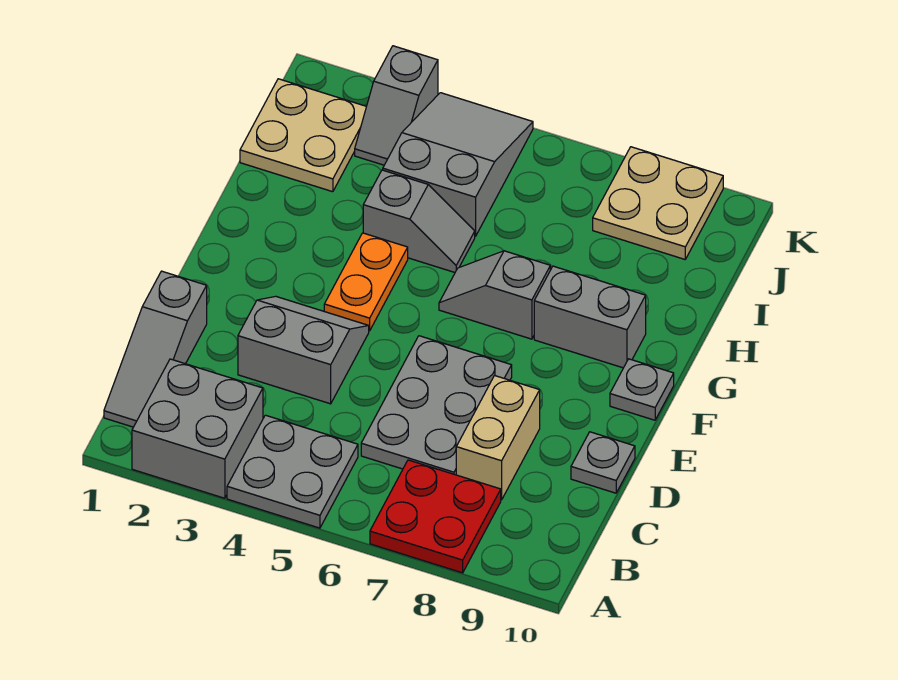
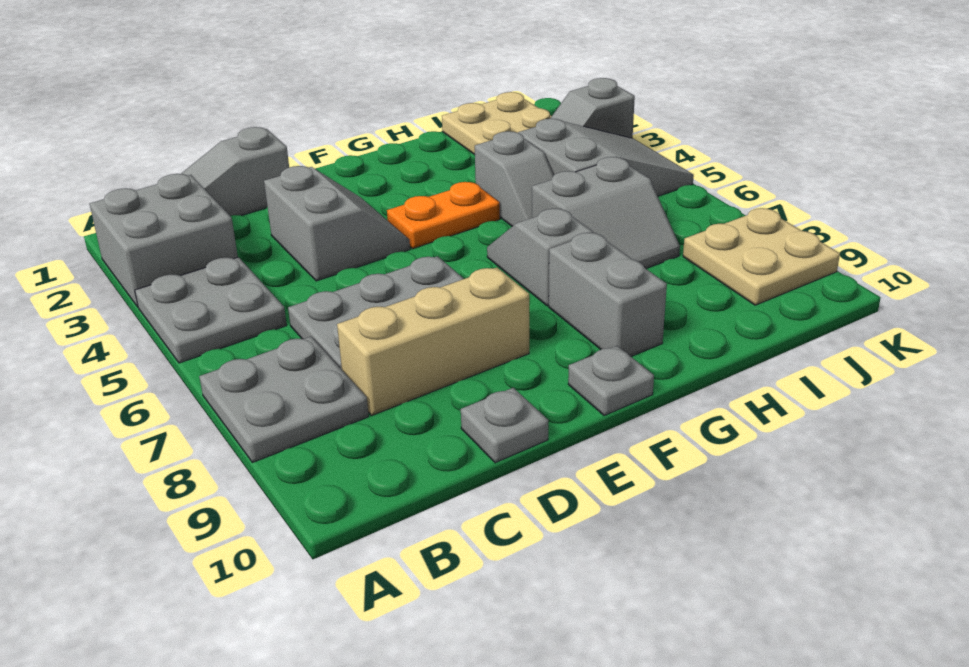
red plate A7:B8 level 1 -> grey plate A7:B8 level 1
tan brick C8:D8 level 1 -> tan brick C8:E8 level 1
none -> grey slope H6:I7 level 1 top 6

